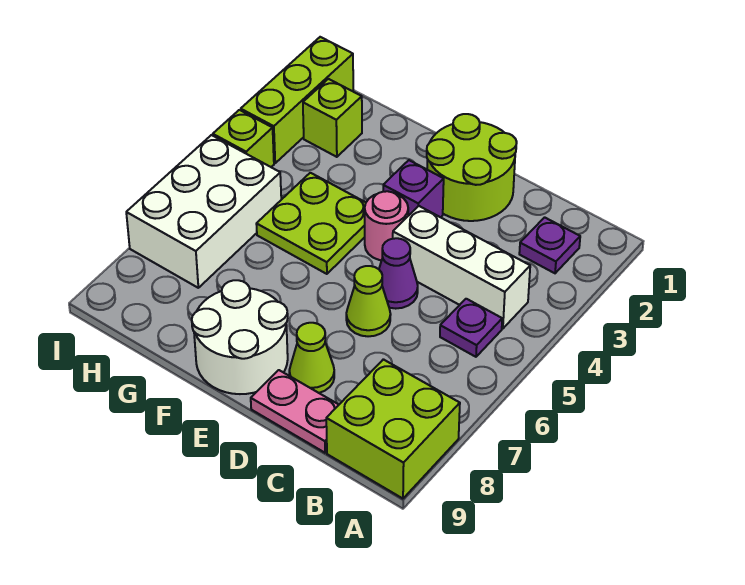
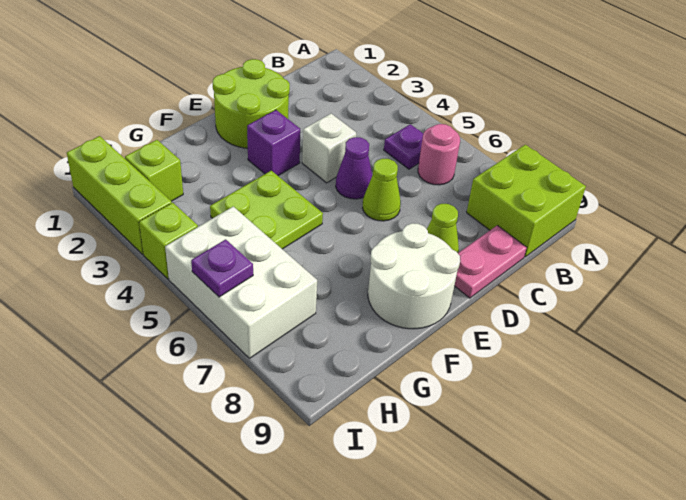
purple plate B2 level 1 -> purple plate I6 level 2
white brick B4:D4 level 1 -> white brick D4 level 1
pink round brick E4 level 1 -> pink round brick B6 level 1

